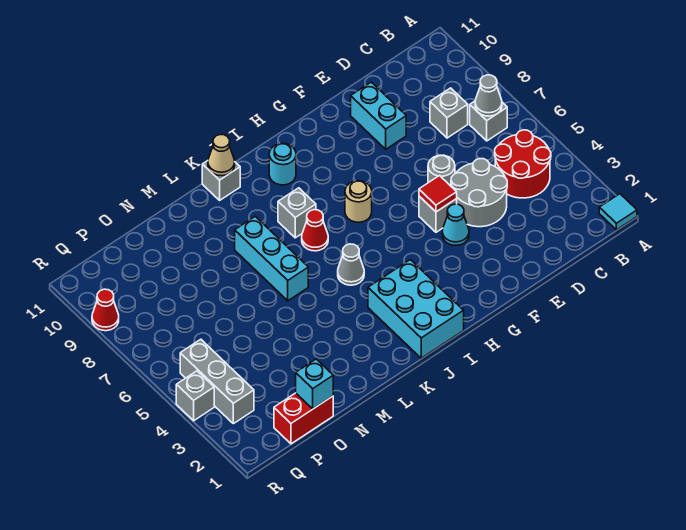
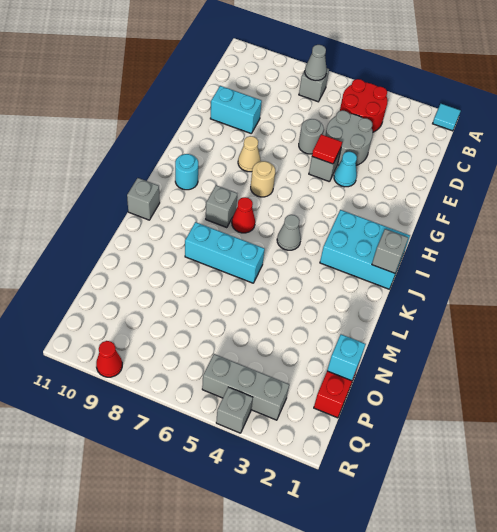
grey brick C8 level 1 -> grey brick J1 level 2
tan cone K11 level 2 -> tan cone G8 level 1

